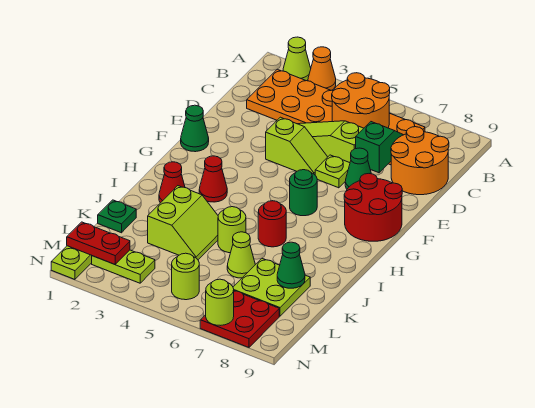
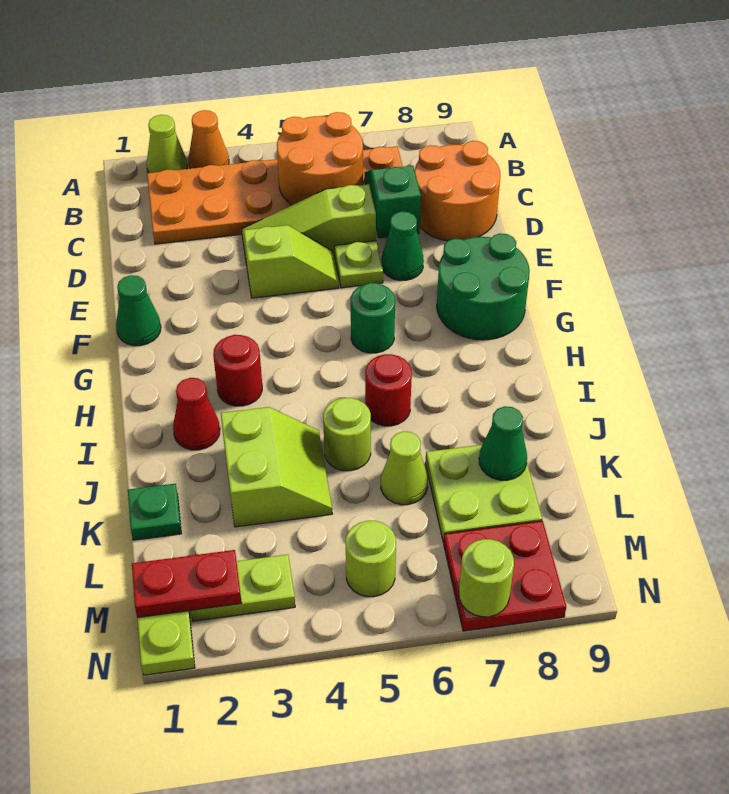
red round brick F8:G9 level 1 -> green round brick F8:G9 level 1
red cone H3 level 1 -> red round brick H3 level 1

